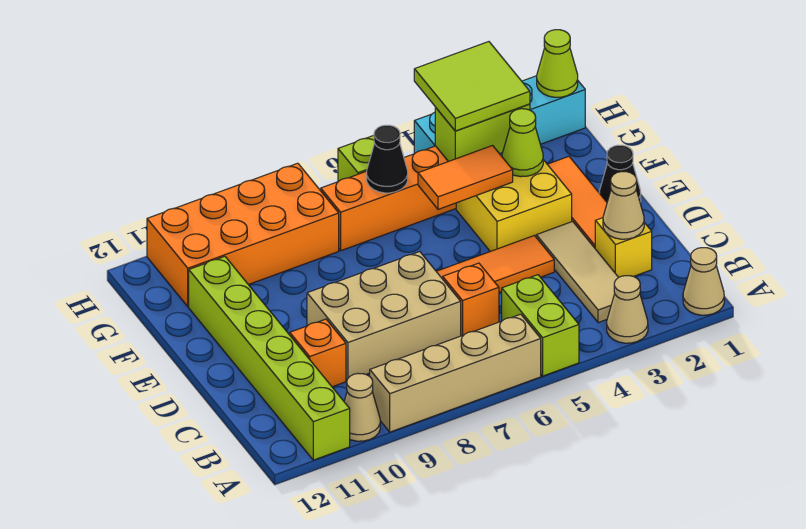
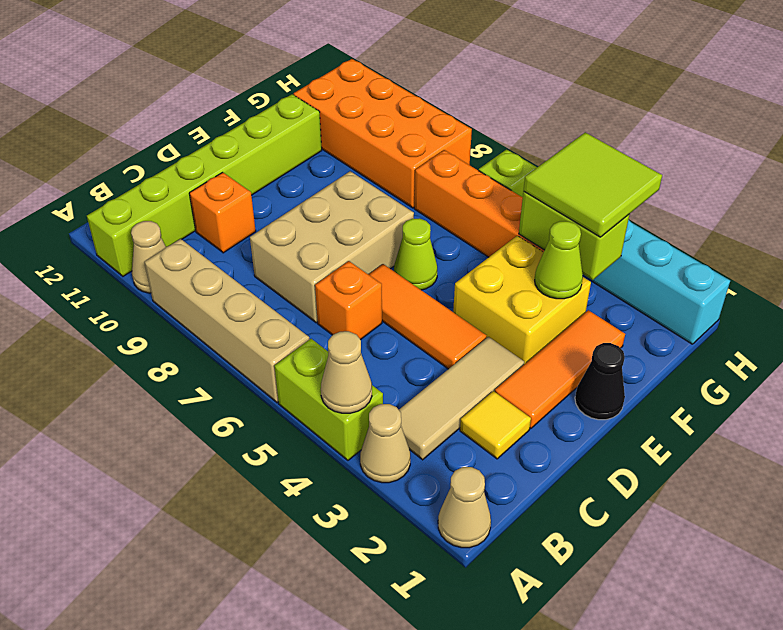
lime brick A5:B5 level 1 -> lime brick A4:A5 level 1
yellow brick C2 level 1 -> yellow tile C2 level 1
tan cone C2 level 2 -> tan cone A4 level 2
tan brick C7:D9 level 1 -> tan brick C7:E8 level 1
orange tile F4:F5 level 2 -> none
black cone G6 level 2 -> none
lime cone H1 level 2 -> lime cone E6 level 1

